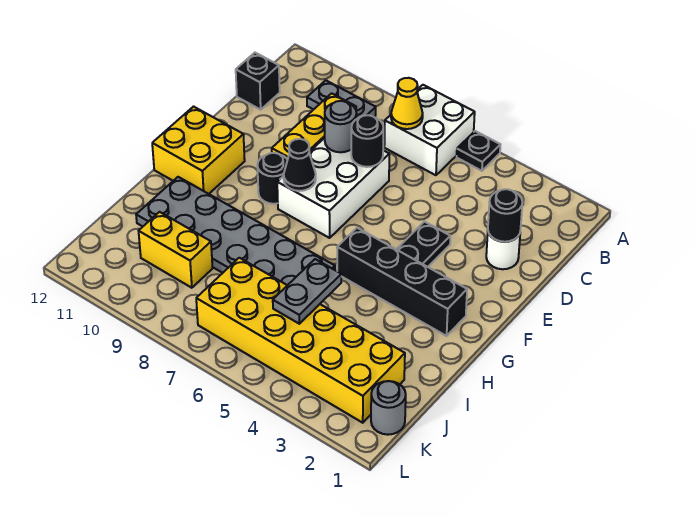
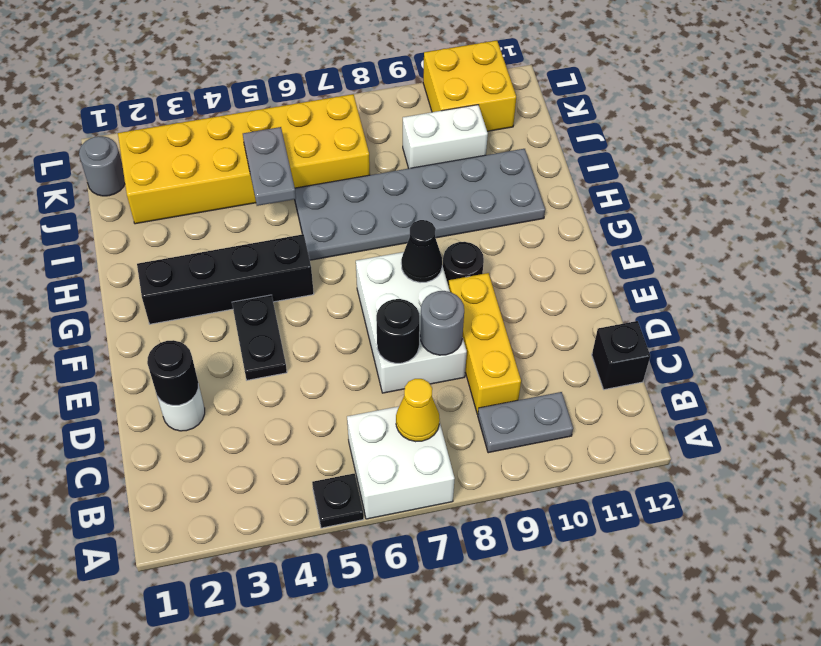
yellow brick F11:G12 level 1 -> yellow brick K10:L11 level 1
yellow brick J9:J10 level 1 -> white brick J9:J10 level 1

